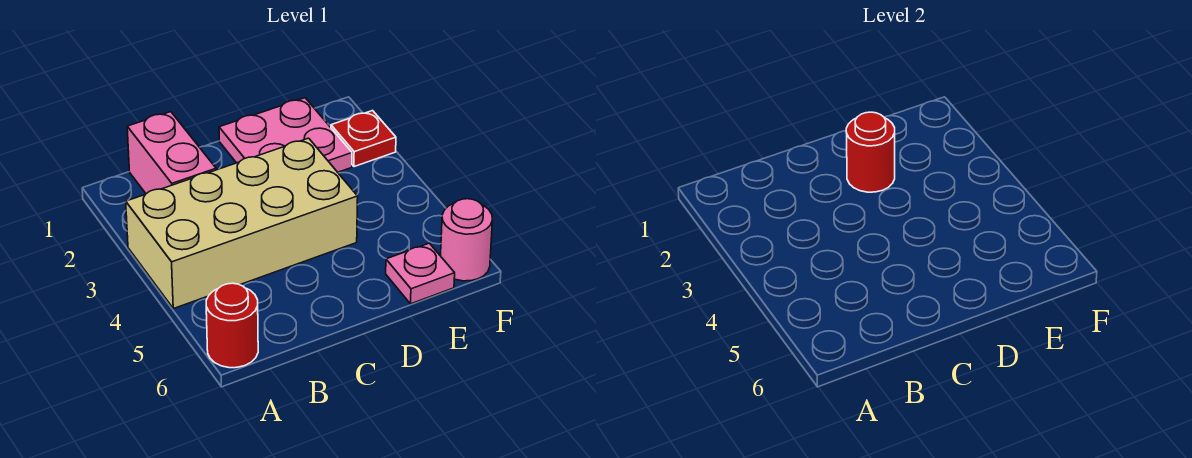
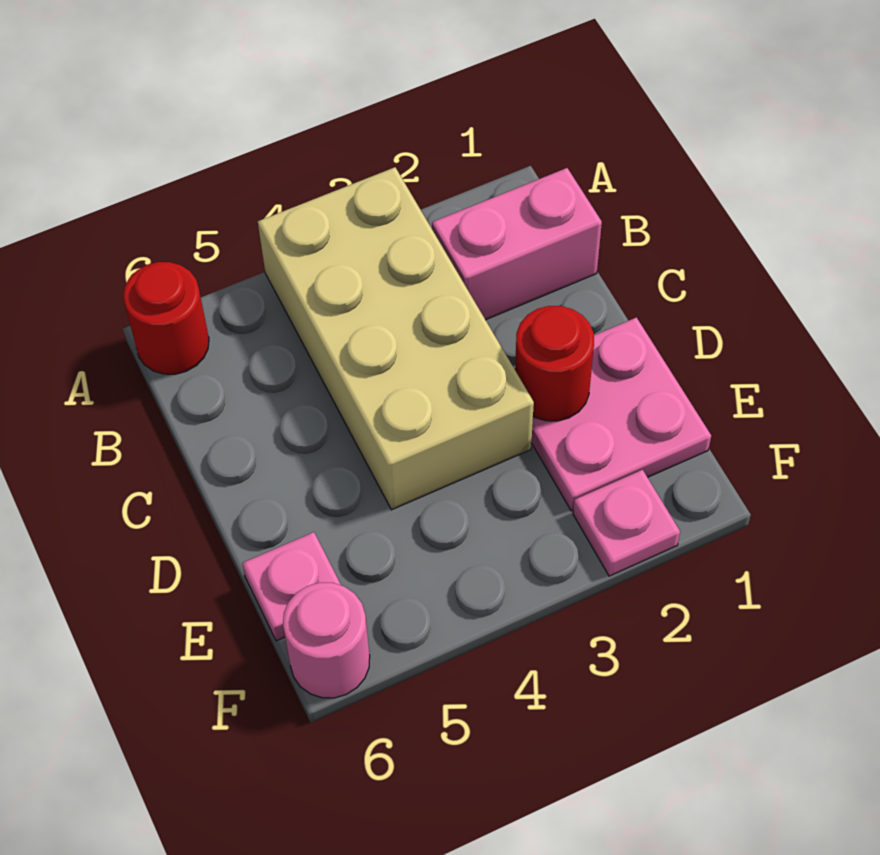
red plate F2 level 1 -> pink plate F2 level 1

